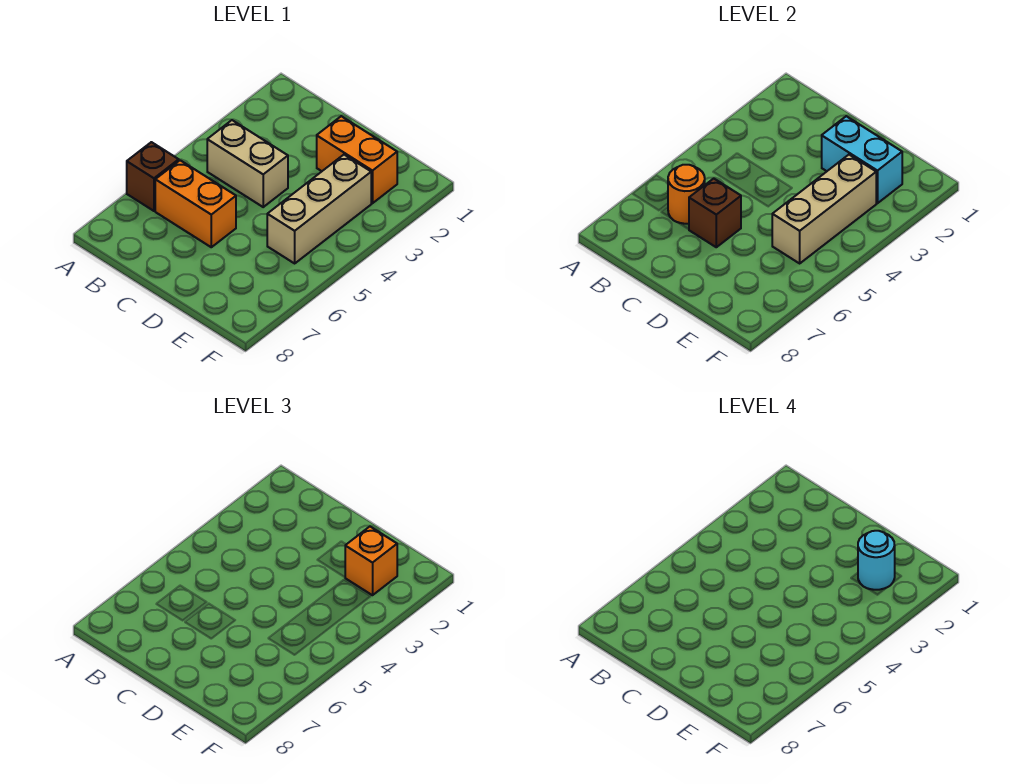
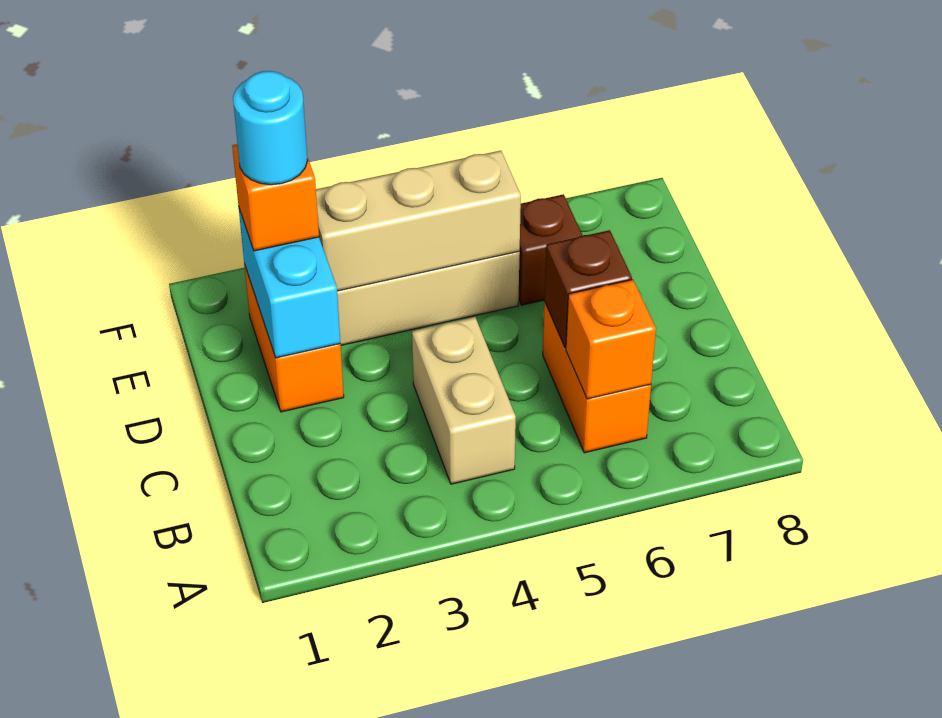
brown brick A6 level 1 -> brown brick E6 level 1
orange round brick B6 level 2 -> orange brick B6 level 2

